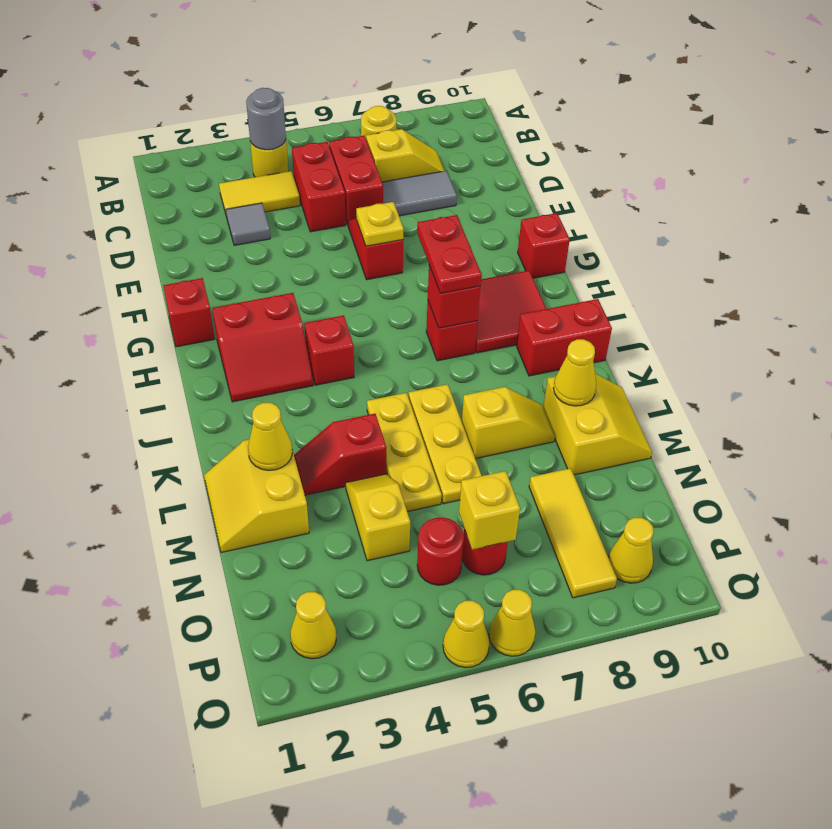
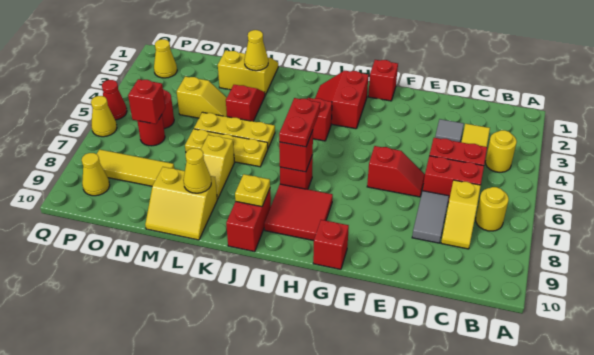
grey round brick B4 level 2 -> none
yellow plate F6 level 2 -> yellow plate J9 level 2
red plate H7:I7 level 3 -> red plate I6:I7 level 3
yellow brick O6 level 2 -> red brick O6 level 2
yellow cone Q5 level 1 -> red cone Q5 level 1

